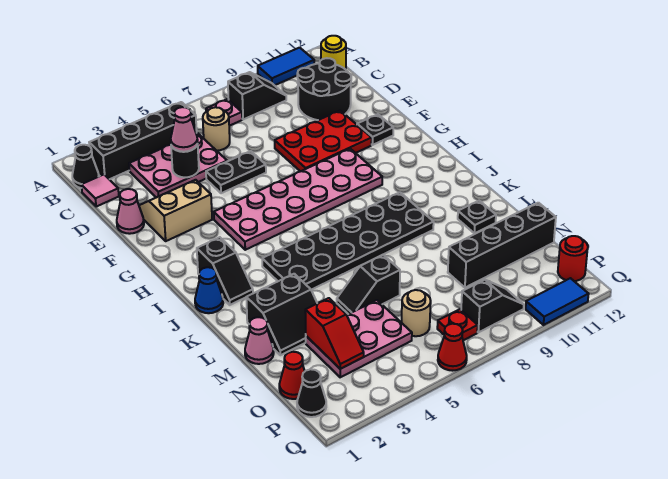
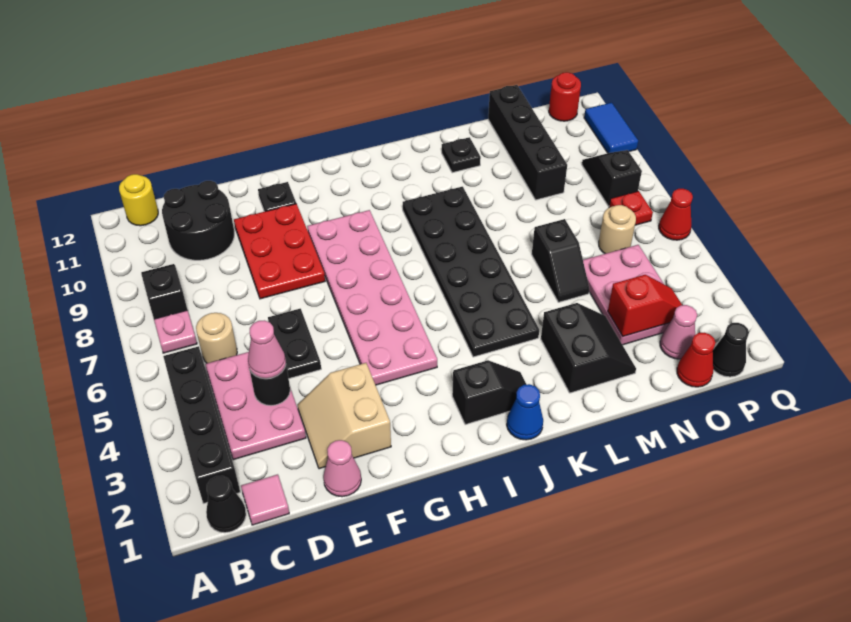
blue tile A10:A11 level 1 -> none
pink cone M1 level 1 -> pink cone O2 level 1

